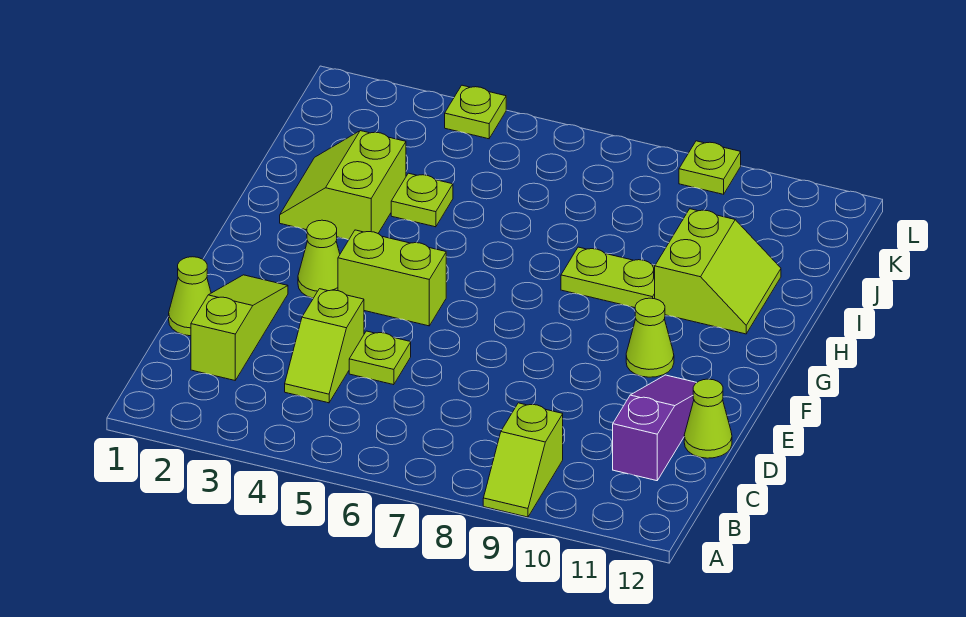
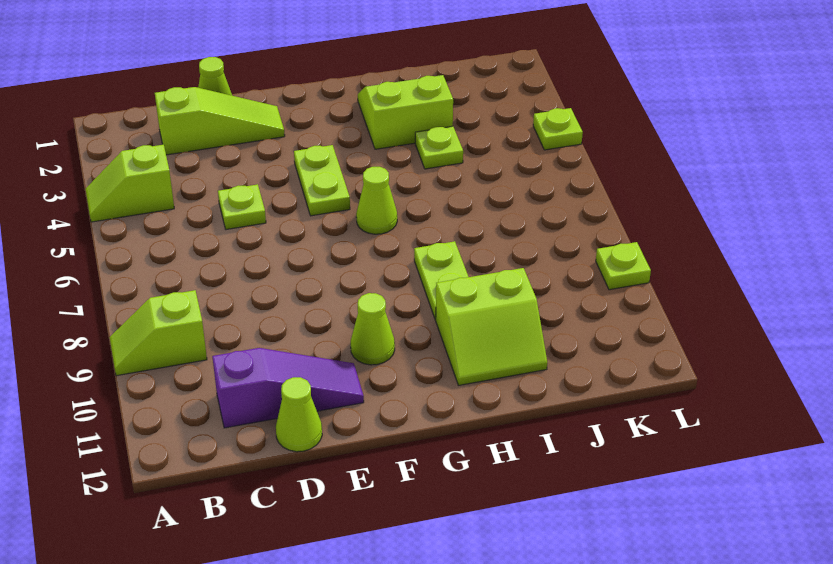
lime slope C4:D4 level 1 top D -> lime slope A4:B4 level 1 top B
lime cone F3 level 1 -> lime cone G6 level 1
lime brick F4:F5 level 1 -> lime plate F4:F5 level 1

